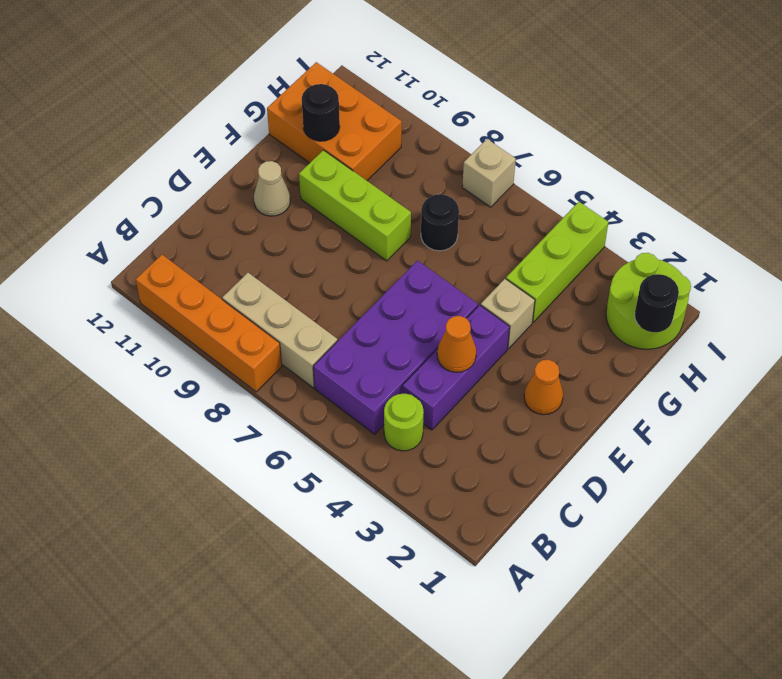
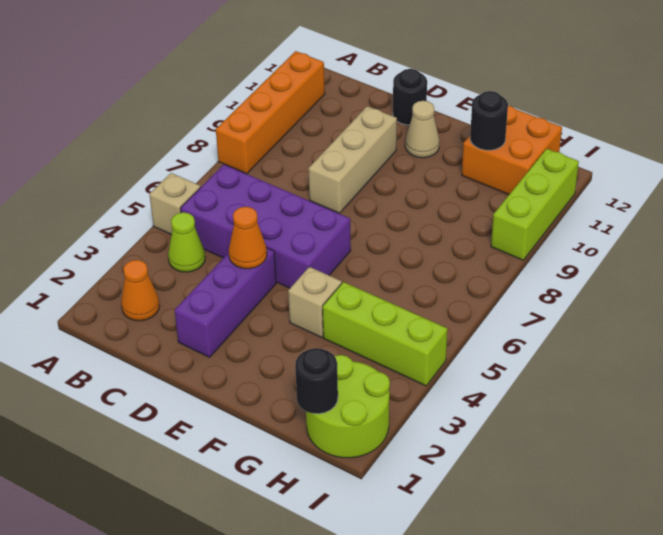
lime round brick B4 level 1 -> lime cone B4 level 1
tan brick B7:B9 level 1 -> tan brick D8:D10 level 1
purple brick C4:E4 level 1 -> purple brick D2:D4 level 1
orange cone E2 level 1 -> orange cone B2 level 1
lime brick F8:F10 level 1 -> lime brick I9:I11 level 1
black round brick G7 level 1 -> black round brick D12 level 1
orange brick G10:H12 level 1 -> orange brick G11:H12 level 1
tan brick I7 level 1 -> tan brick A5 level 1

